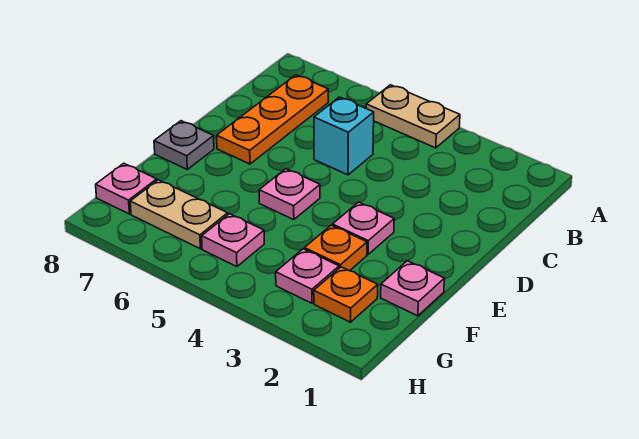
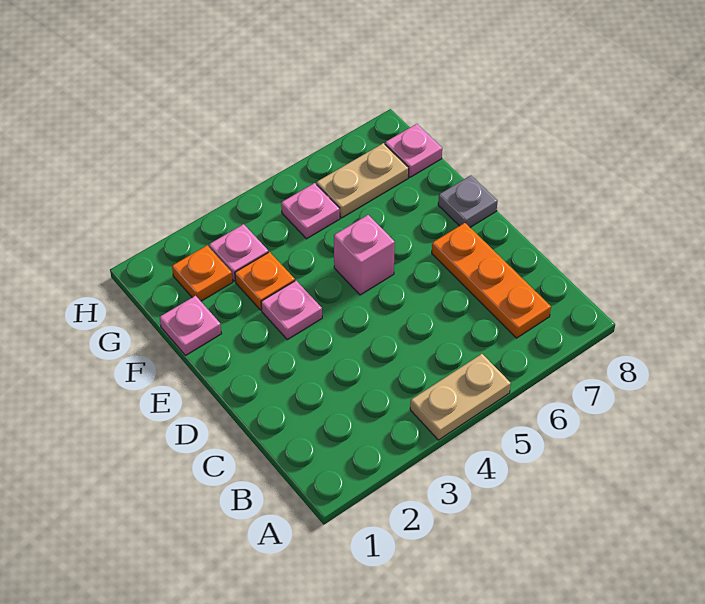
cyan brick C5 level 1 -> none
pink plate E5 level 1 -> pink brick E5 level 1

